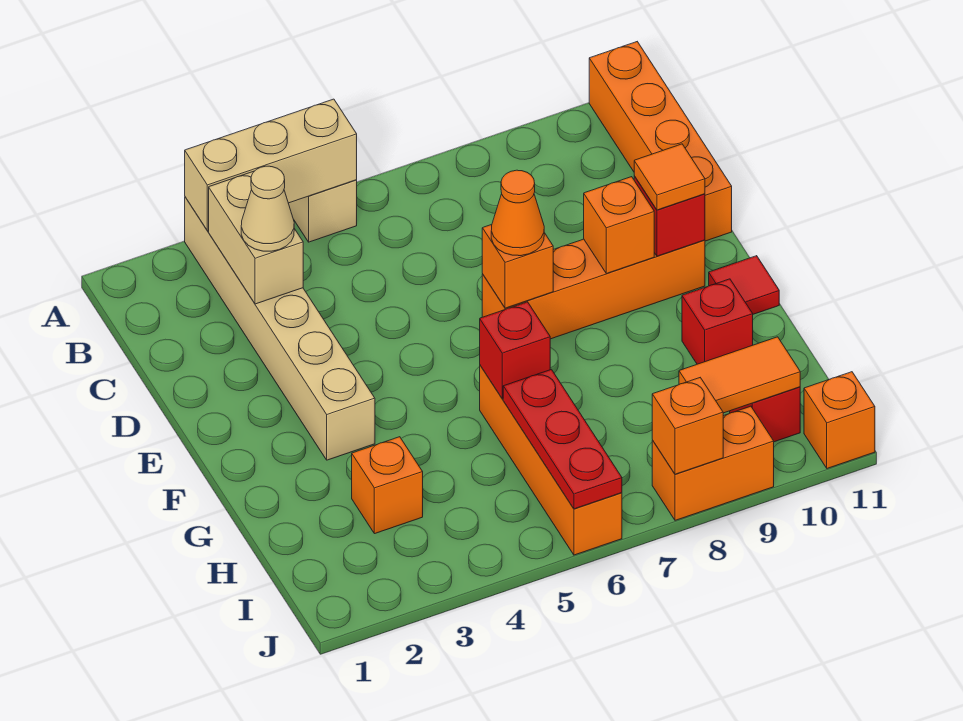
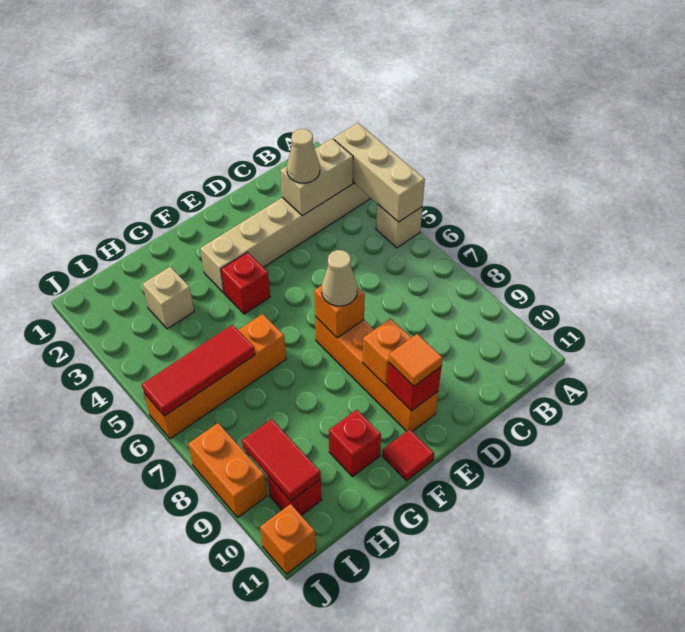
orange brick A11:D11 level 1 -> none
orange cone E7 level 3 -> tan cone E7 level 3
red brick G6 level 2 -> red brick F4 level 1
orange brick H3 level 1 -> tan brick H3 level 1
red plate H6:J6 level 2 -> red tile H6:J6 level 2
orange tile I9:I10 level 2 -> red tile I9:I10 level 2
orange brick J8 level 2 -> none

